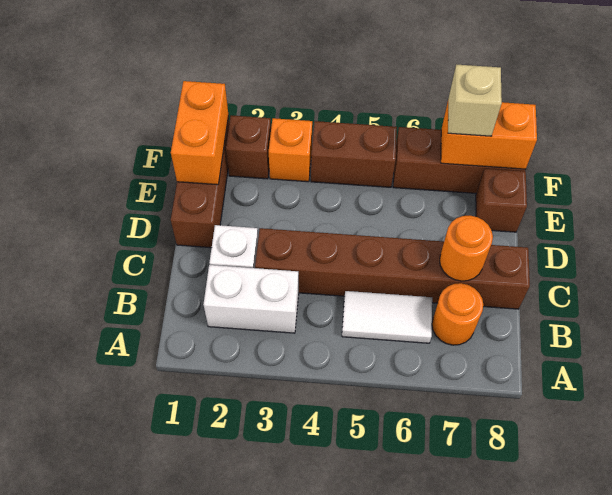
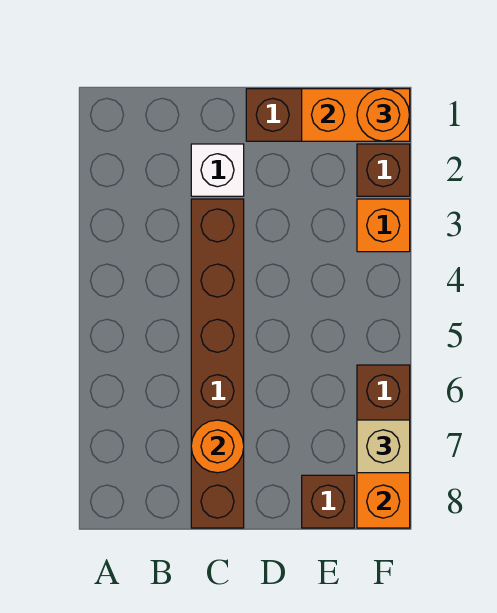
white brick B2:B3 level 1 -> none
white tile B5:B6 level 1 -> none
orange round brick B7 level 1 -> orange round brick F1 level 3
brown brick F4:F5 level 1 -> none

